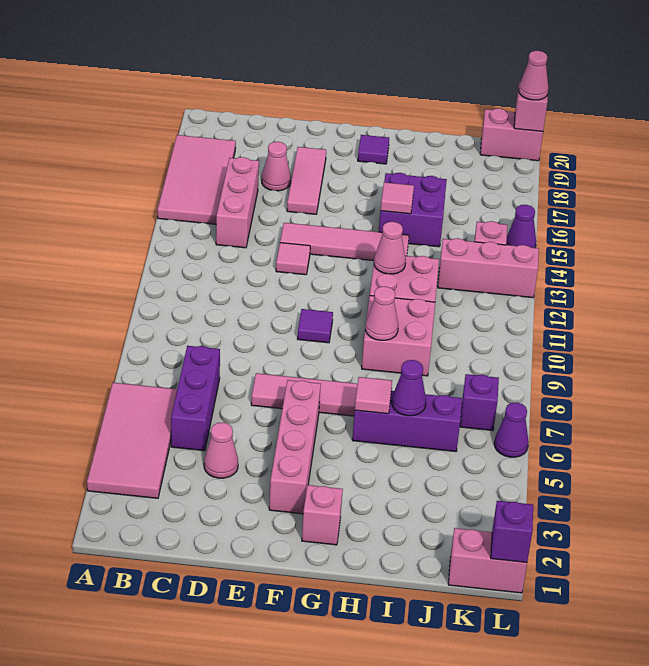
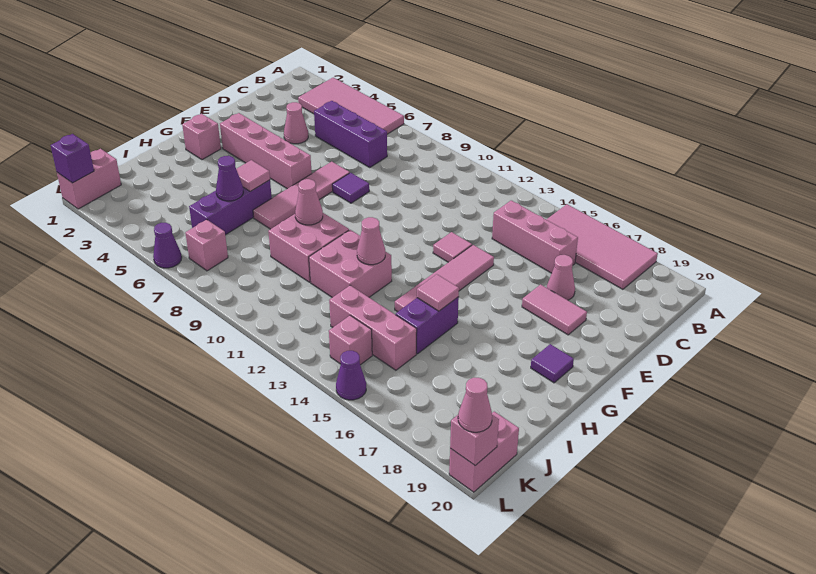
pink tile E16:E18 level 1 -> pink tile E17:E18 level 1
purple tile F10 level 1 -> purple tile E8 level 1
purple brick H15:I16 level 1 -> purple brick H15:I15 level 1
pink brick J13:L13 level 1 -> pink brick J13:J15 level 1
purple brick K7 level 1 -> pink brick K7 level 1

